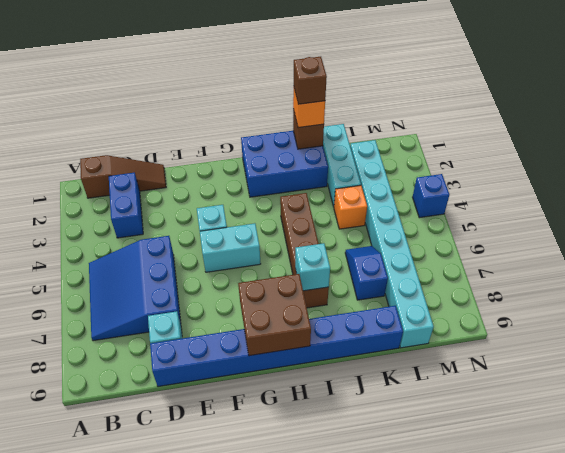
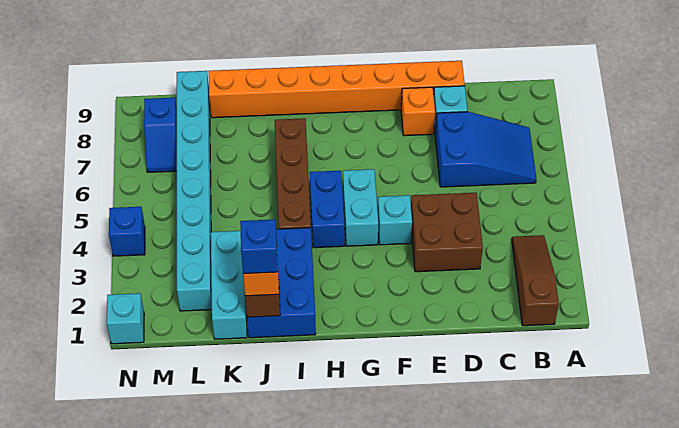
brown slope B1:D1 level 1 top B -> brown slope B1:B3 level 1 top 1
blue slope B5:D7 level 1 top D -> blue slope B6:D7 level 1 top D
blue brick C2:C3 level 1 -> blue brick H4:H5 level 1
blue brick D9:K9 level 1 -> orange brick D9:K9 level 1
cyan brick F5:G5 level 1 -> cyan brick G4:G5 level 1
brown brick G8:H9 level 2 -> brown brick D3:E4 level 1
blue brick H1:J2 level 1 -> blue brick I1:J3 level 1
cyan brick I7 level 2 -> cyan brick N1 level 1
brown brick J1 level 4 -> blue brick J1 level 4
orange brick K4 level 1 -> orange brick E8 level 1
blue slope K6:K7 level 1 top 7 -> blue slope M7:M8 level 1 top 8

